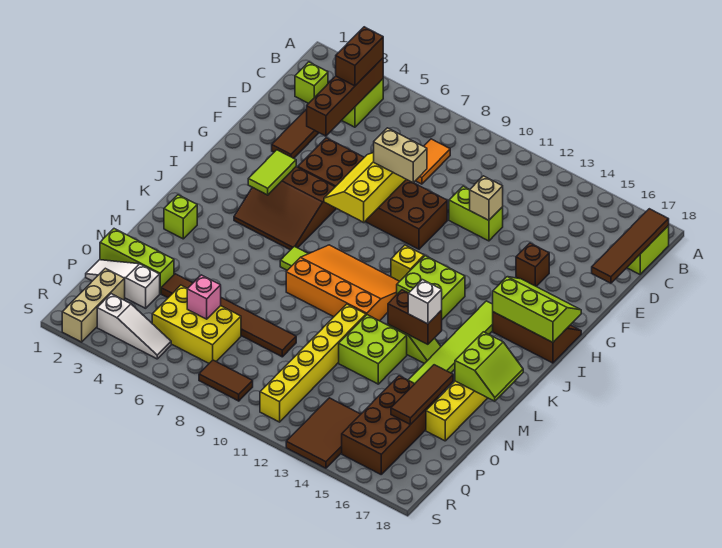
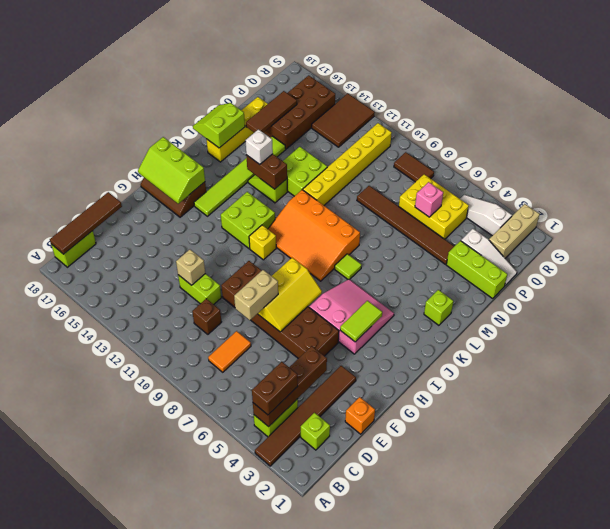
none -> orange brick E1 level 1
tan brick F8:F9 level 3 -> tan brick E8:F8 level 3
brown brick F15 level 1 -> brown brick D10 level 1
brown slope H4:J6 level 1 top H -> pink slope H4:J6 level 1 top H

